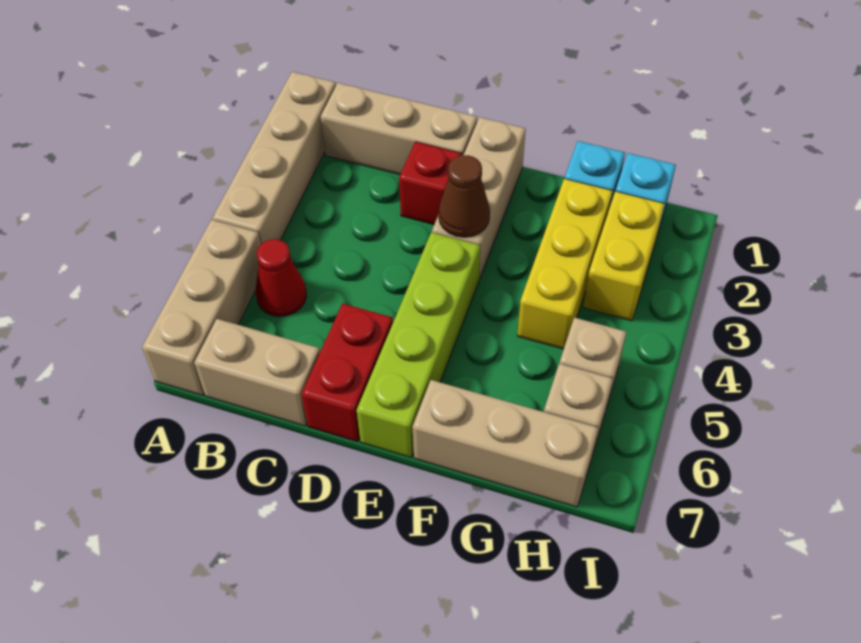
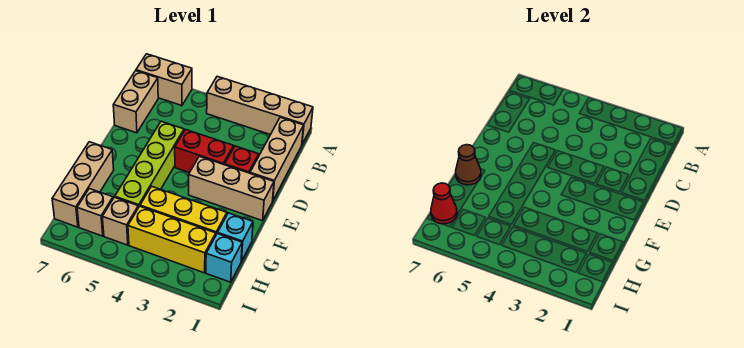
tan brick A5:A7 level 1 -> tan brick A6:A7 level 1
red cone B5 level 1 -> red cone H7 level 2
red brick D6:D7 level 1 -> red brick D3:D4 level 1
brown cone E3 level 2 -> brown cone F7 level 2
lime brick E4:E7 level 1 -> lime brick D5:G5 level 1
yellow brick H2:H3 level 1 -> yellow brick H2:H4 level 1

